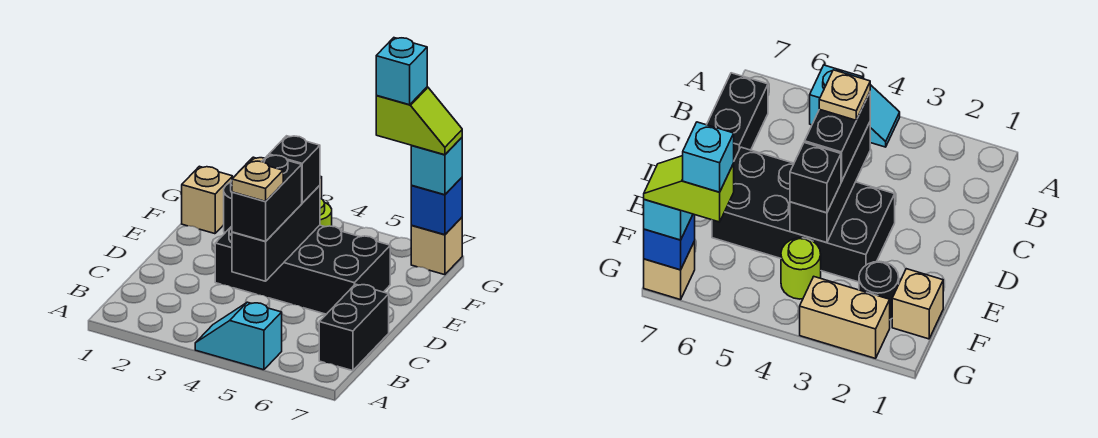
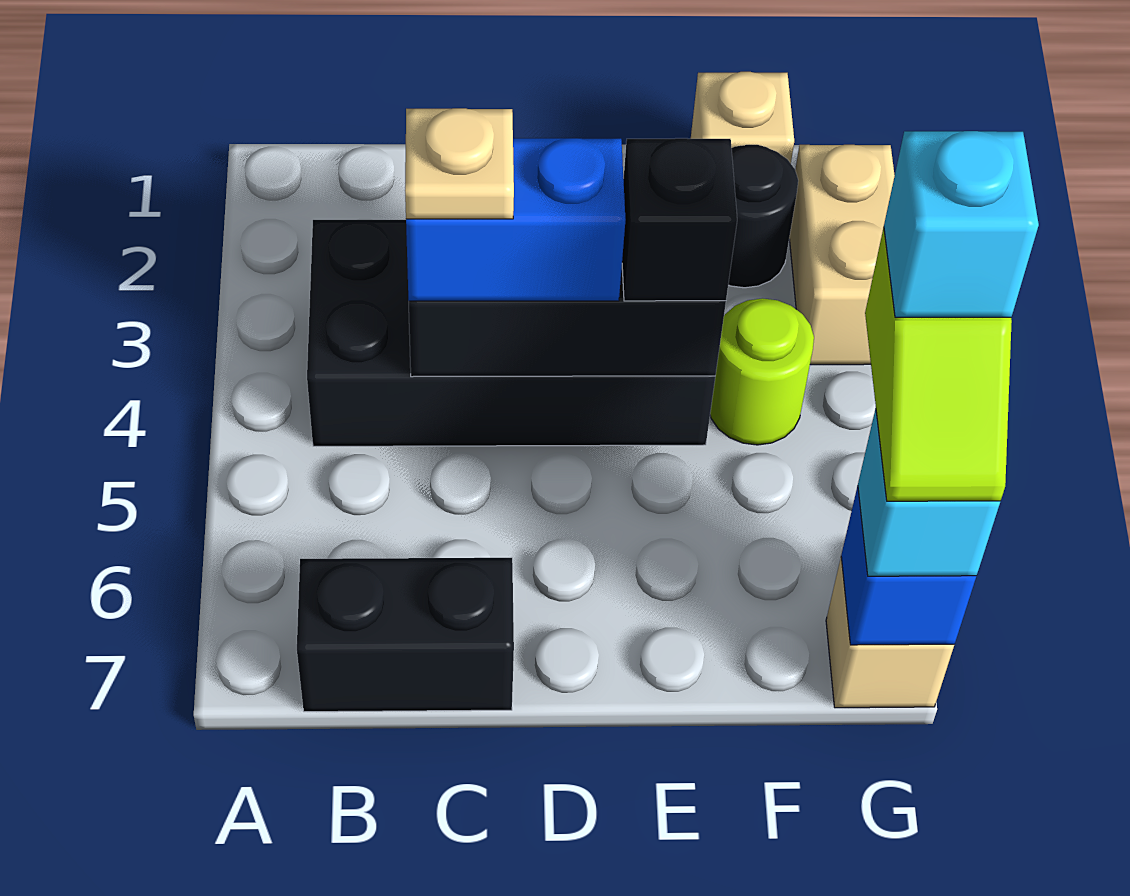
cyan slope A4:A5 level 1 top 5 -> none
black brick C4:D4 level 3 -> blue brick C4:D4 level 3
black brick D3:E6 level 1 -> black brick B3:E4 level 1

